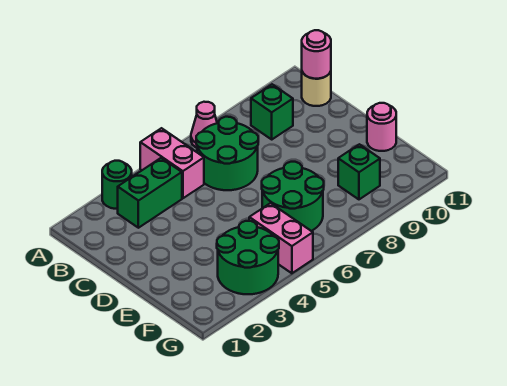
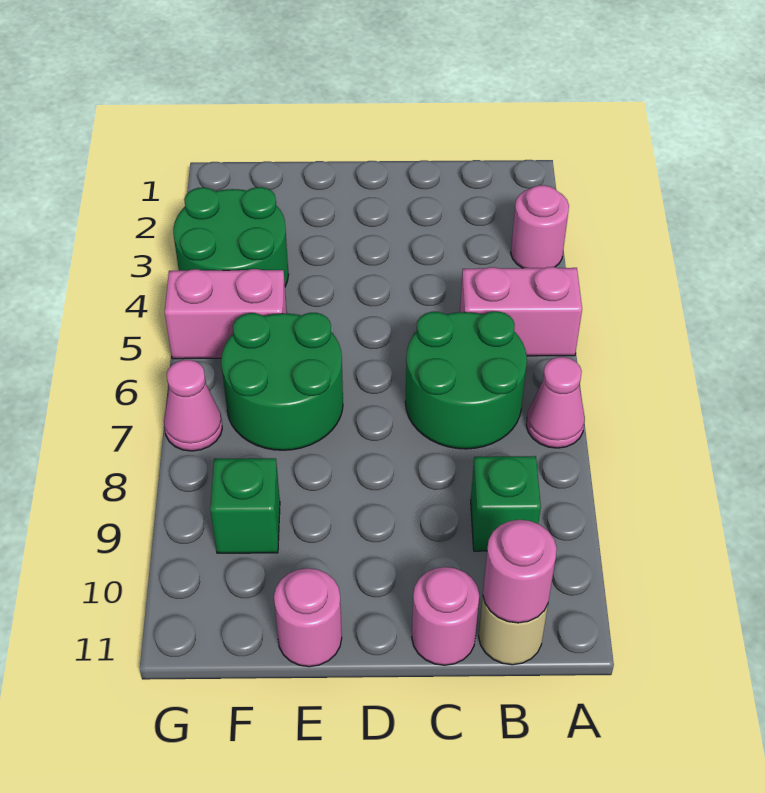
green round brick A3 level 1 -> pink round brick A3 level 1
green brick B3:B4 level 1 -> none
none -> pink round brick C11 level 1
none -> pink cone G7 level 1

